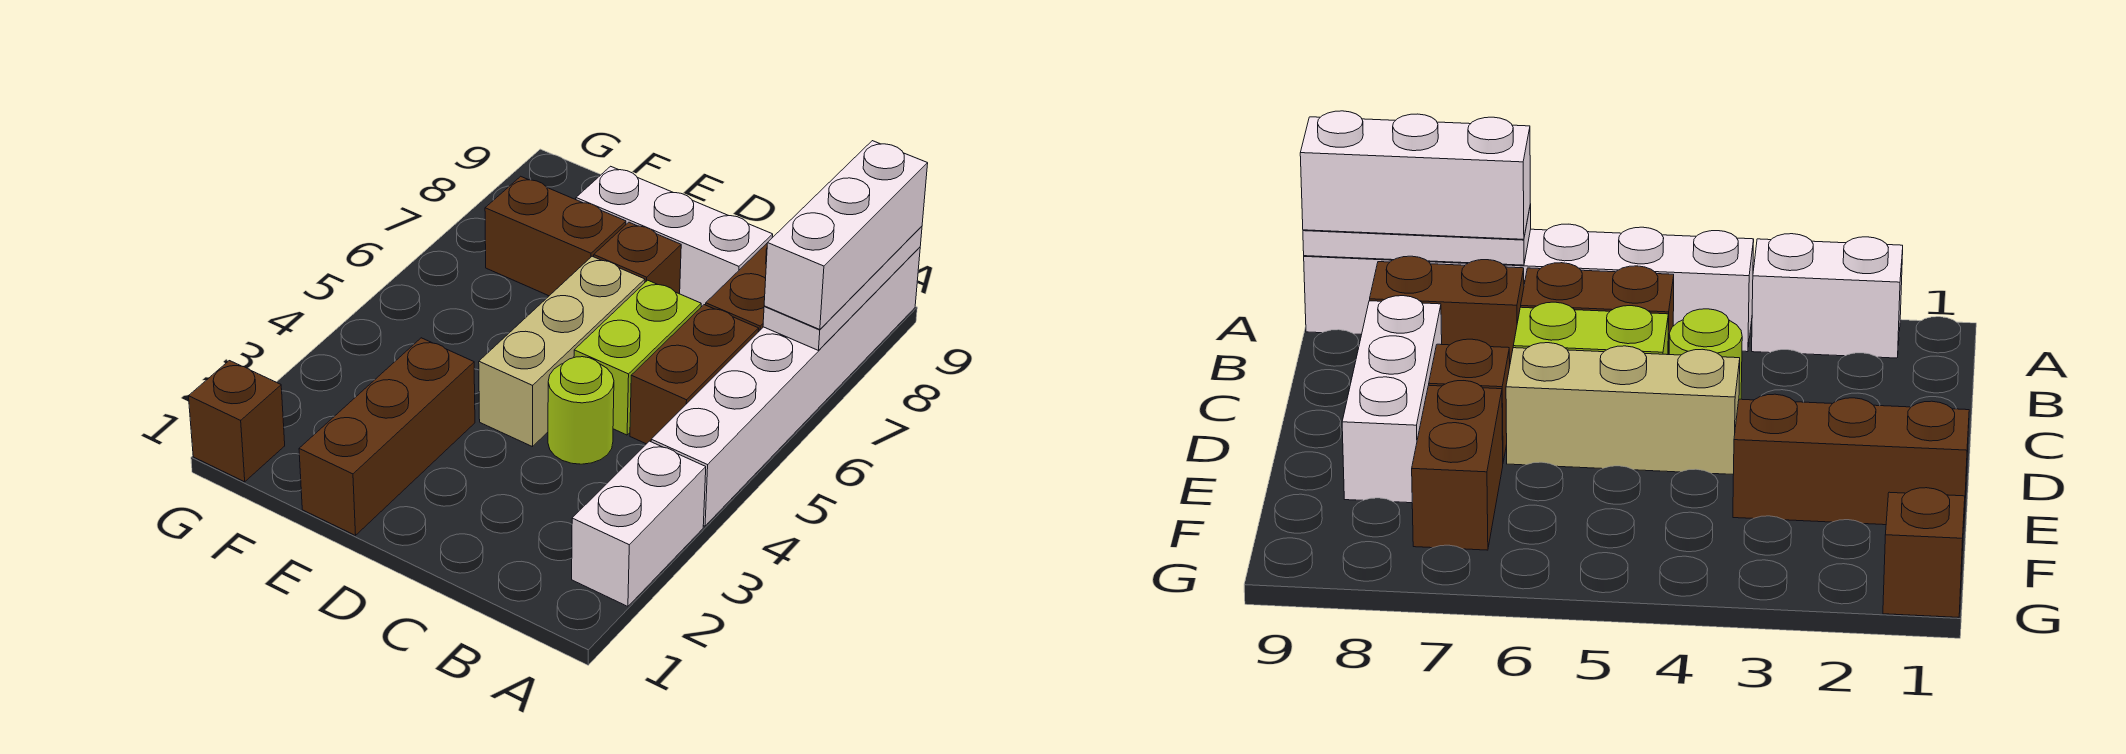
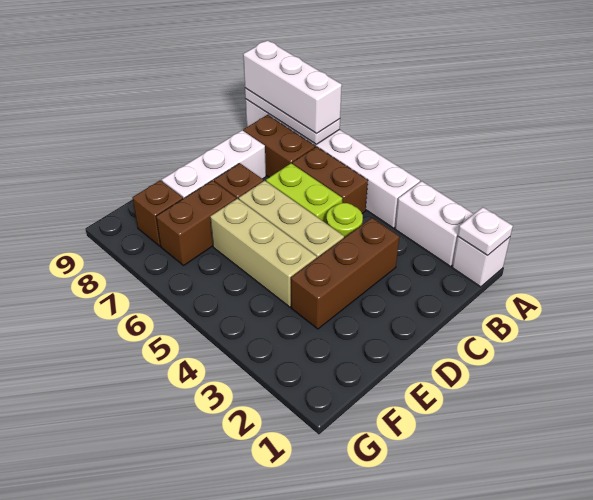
none -> white brick A1 level 1
none -> white plate A1 level 2
brown brick E1:E3 level 1 -> brown brick C3:E3 level 1
none -> tan brick E4:E6 level 1
brown brick G1 level 1 -> brown brick F8 level 1

